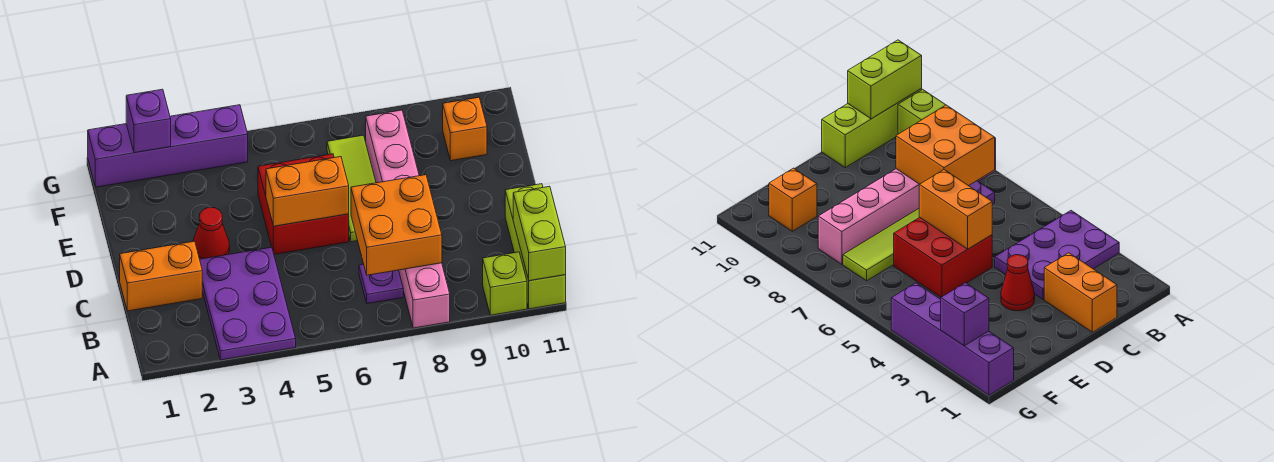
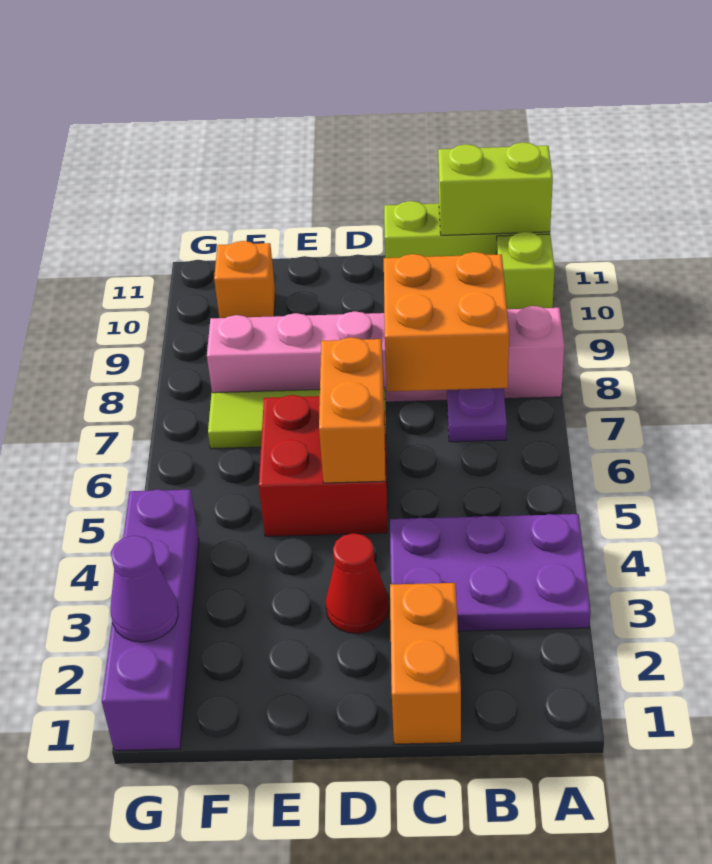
purple brick G2 level 2 -> purple cone G2 level 2

